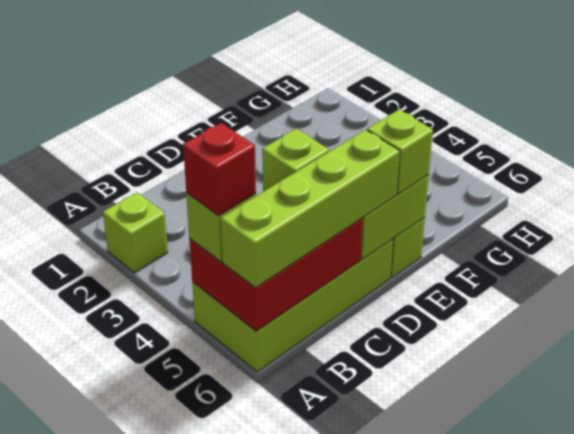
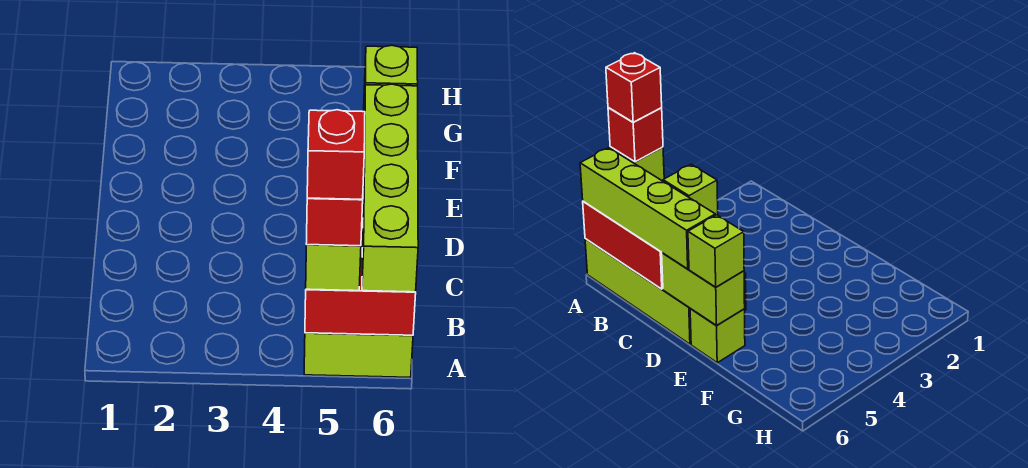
lime brick A2 level 1 -> none
none -> red brick A5 level 5

